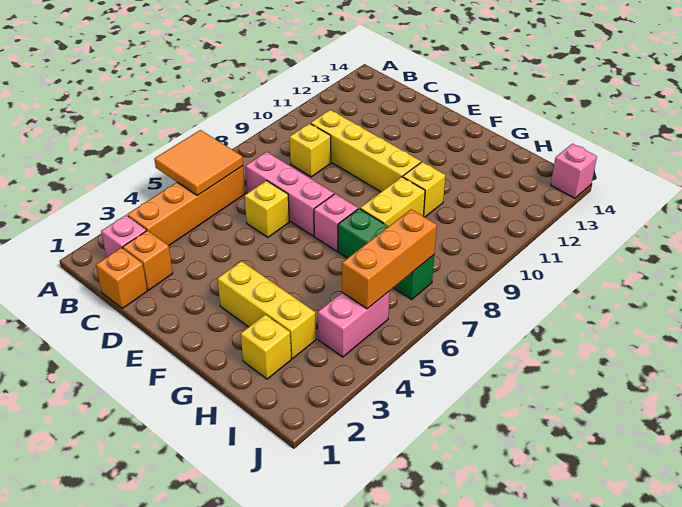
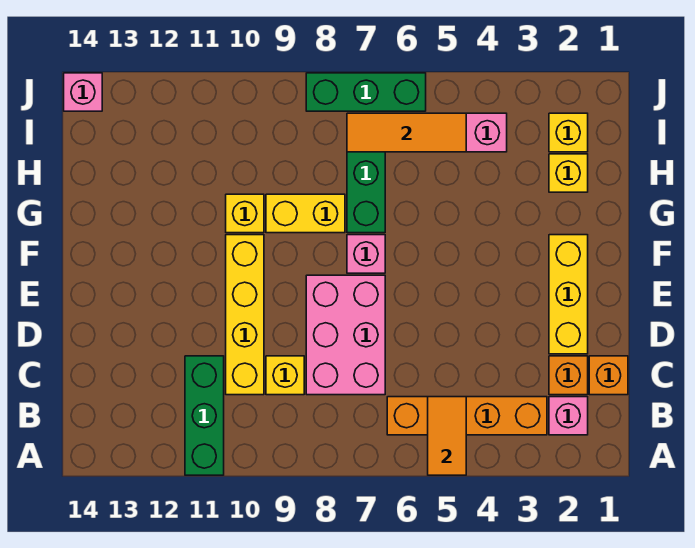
orange tile A5:B6 level 2 -> orange tile A5:B5 level 2
none -> green brick A11:C11 level 1
pink brick C7:E7 level 1 -> pink brick C7:E8 level 1
yellow brick D6 level 1 -> yellow brick I2 level 1
yellow brick F3:H3 level 1 -> yellow brick D2:F2 level 1
orange brick I5:I7 level 2 -> orange tile I5:I7 level 2
none -> green brick J6:J8 level 1

